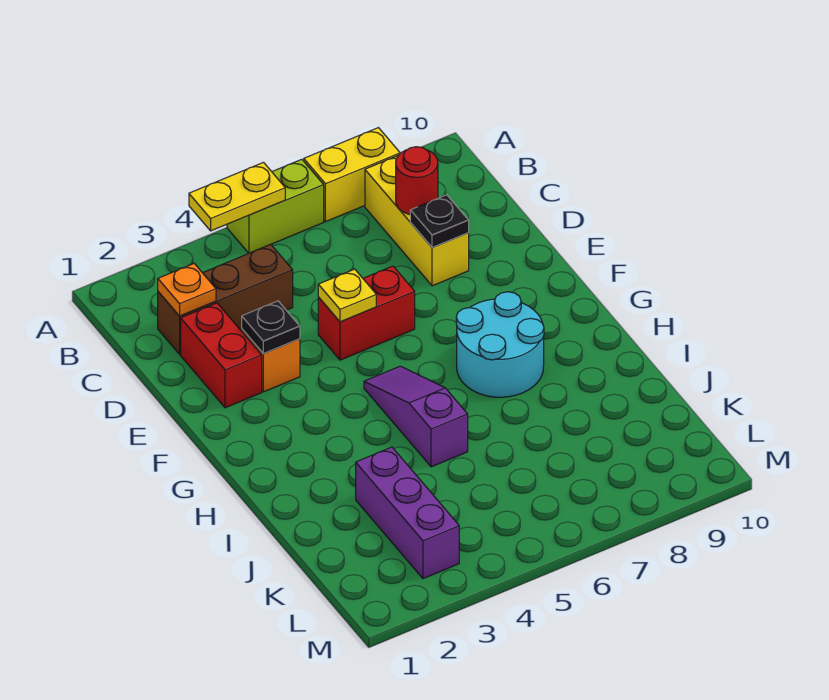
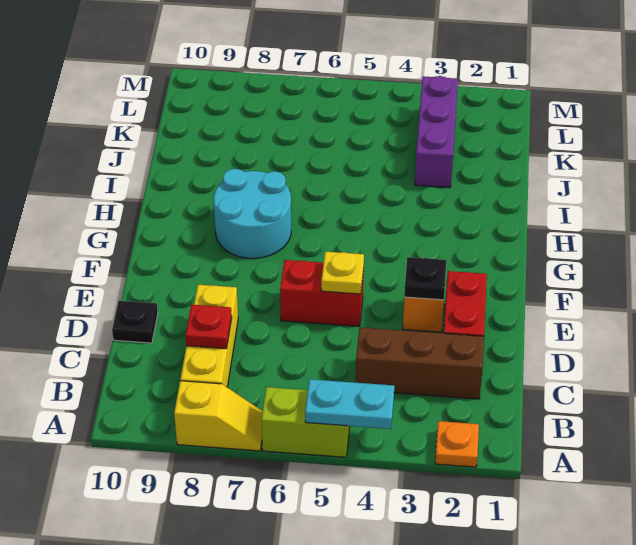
yellow plate A4:A5 level 2 -> cyan plate A4:A5 level 2
yellow brick A7:A8 level 1 -> yellow slope A7:A8 level 1 top 8
orange plate C2 level 2 -> orange plate A2 level 1
red round brick C8 level 2 -> red plate C8 level 2
black plate D8 level 2 -> black plate D10 level 1
purple slope G5:I5 level 1 top I -> none

